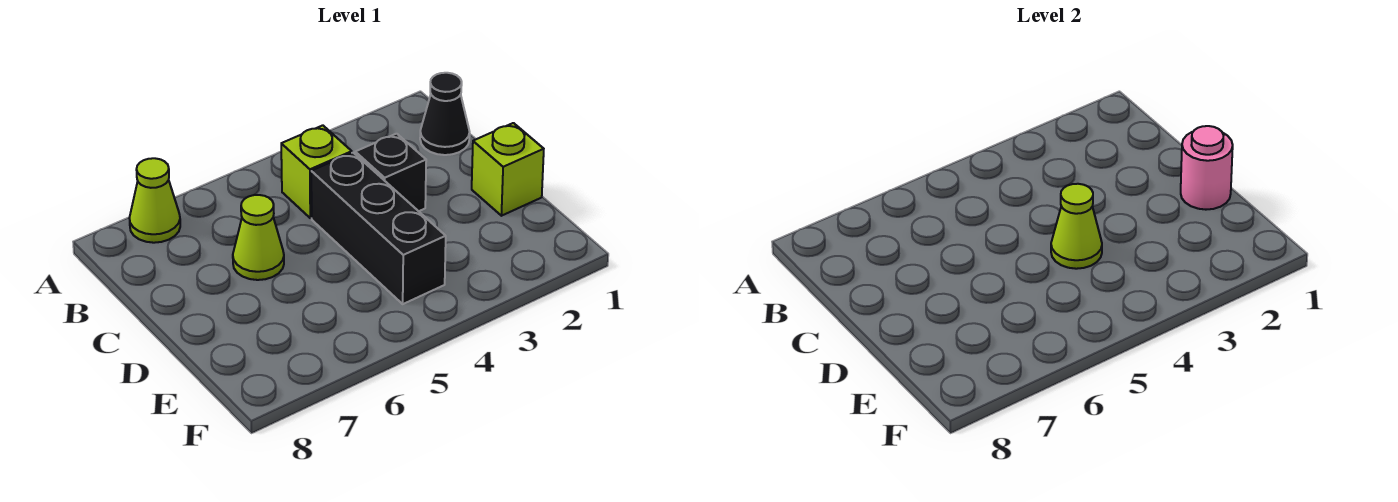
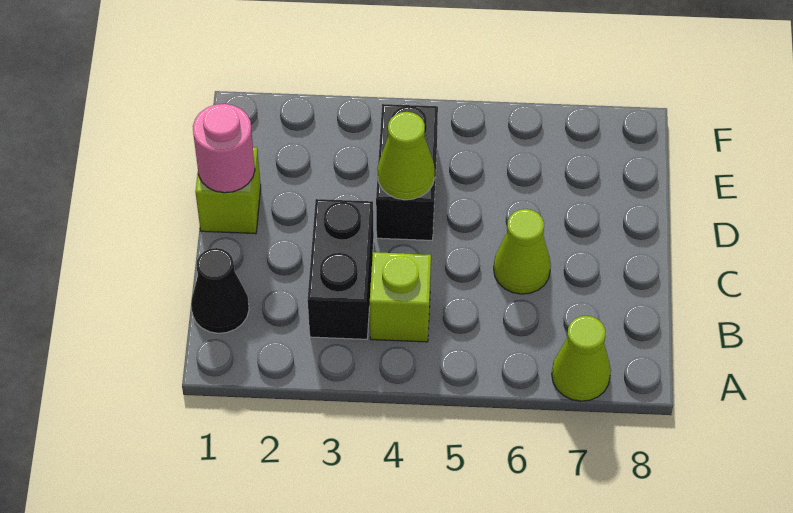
black brick C3 level 1 -> black brick B3:C3 level 1
black brick C4:E4 level 1 -> black brick D4:E4 level 1

